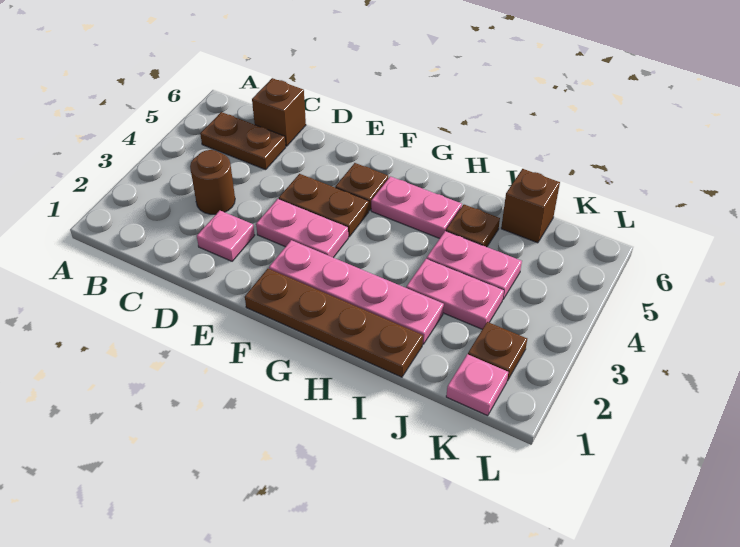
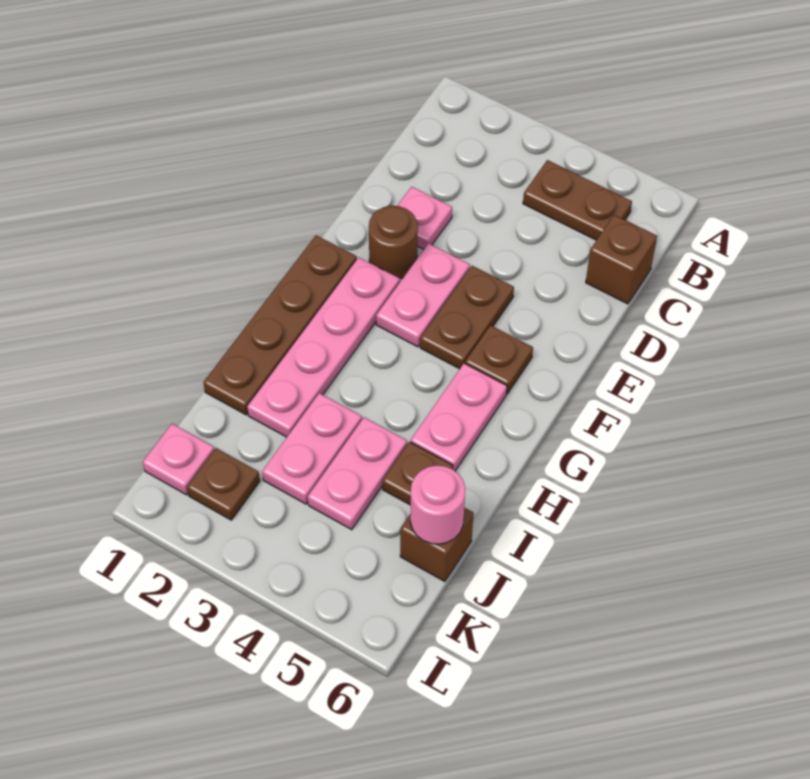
brown plate B5:C5 level 1 -> brown plate B4:B5 level 1
brown round brick C3 level 1 -> brown round brick E2 level 1
none -> pink round brick J6 level 2

